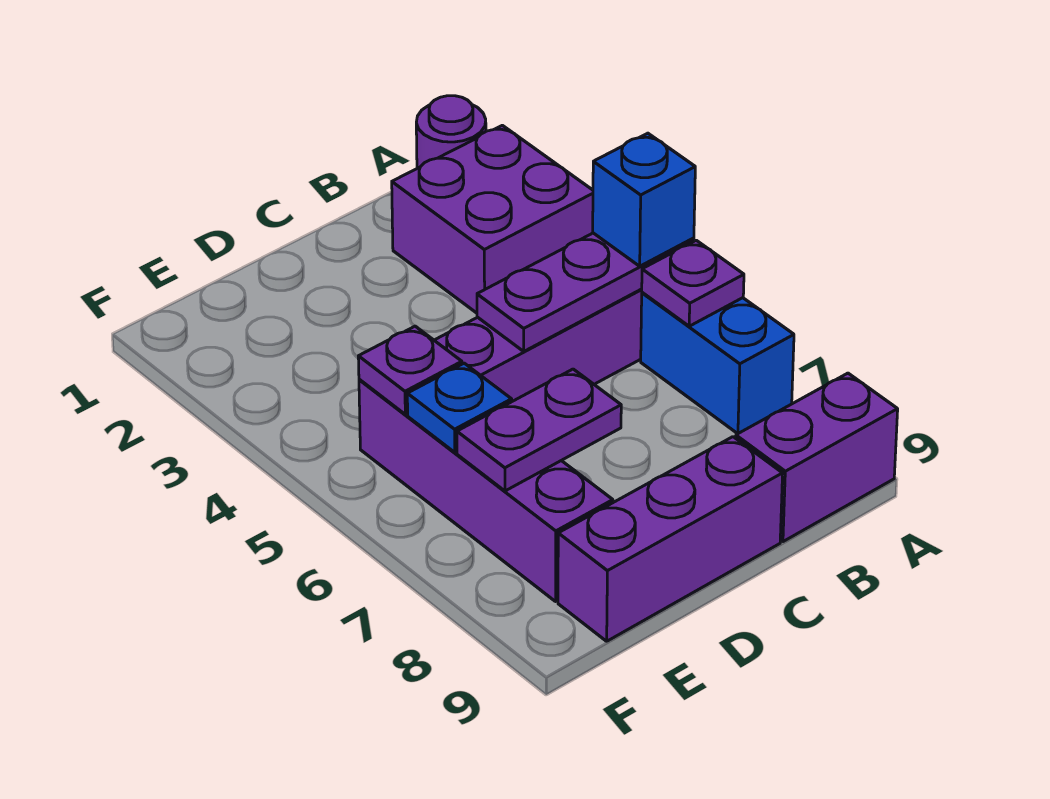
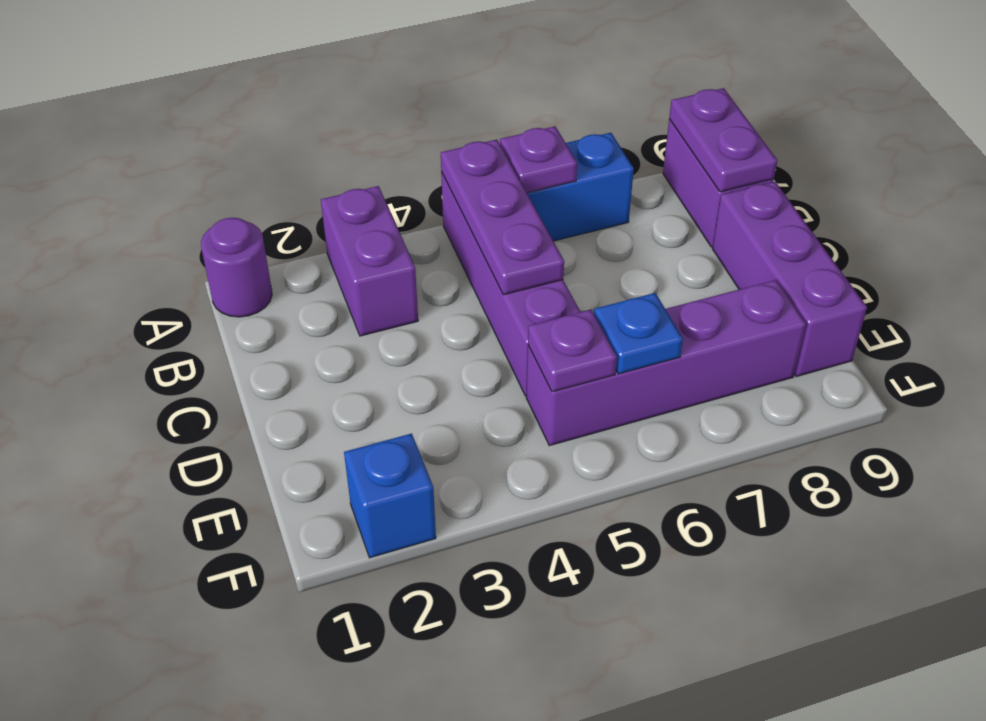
purple brick A2:B3 level 1 -> purple brick A3:B3 level 1
blue brick A5 level 3 -> blue brick F2 level 1
purple plate D7:E7 level 2 -> purple plate A9:B9 level 2

